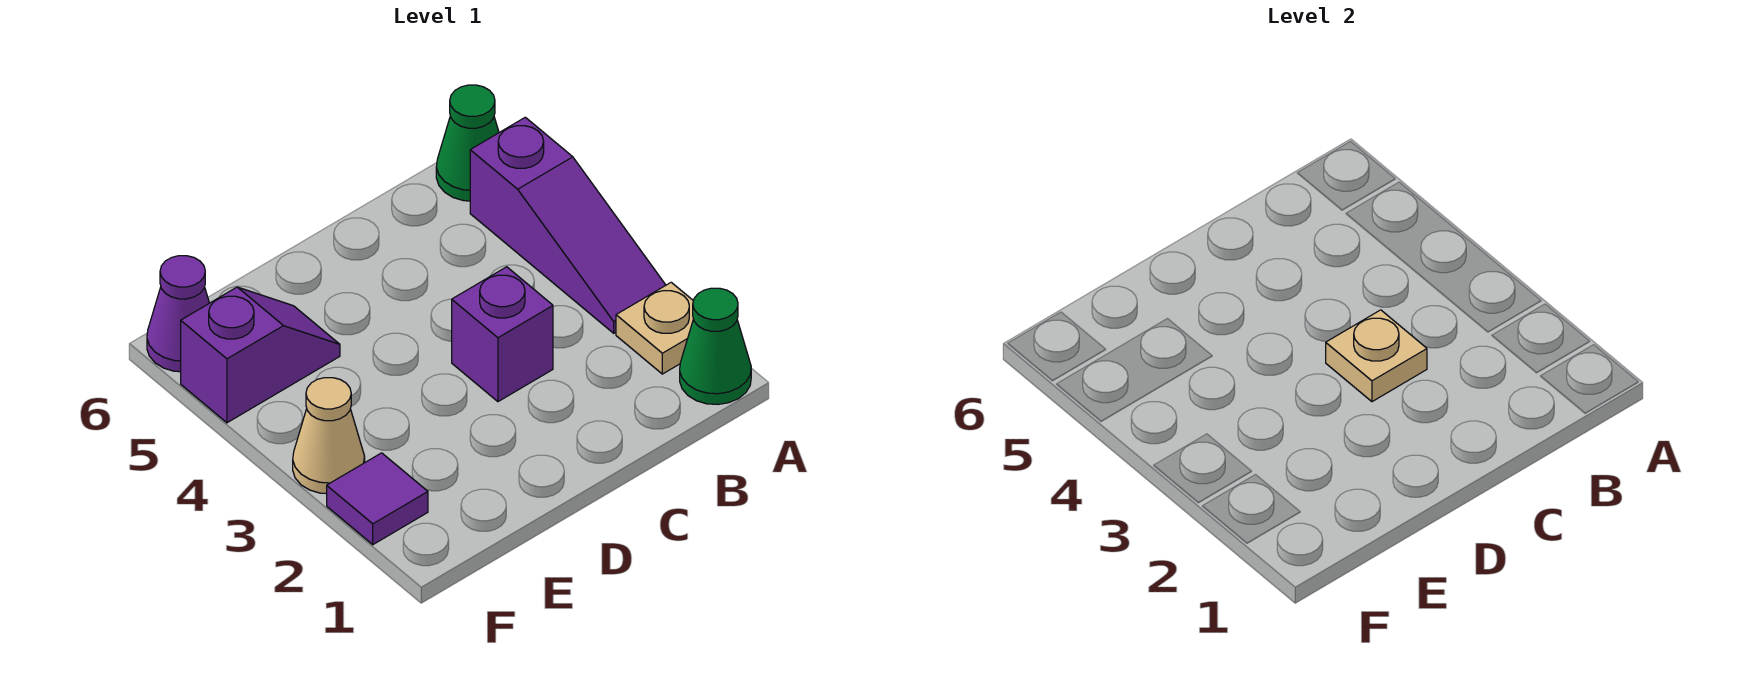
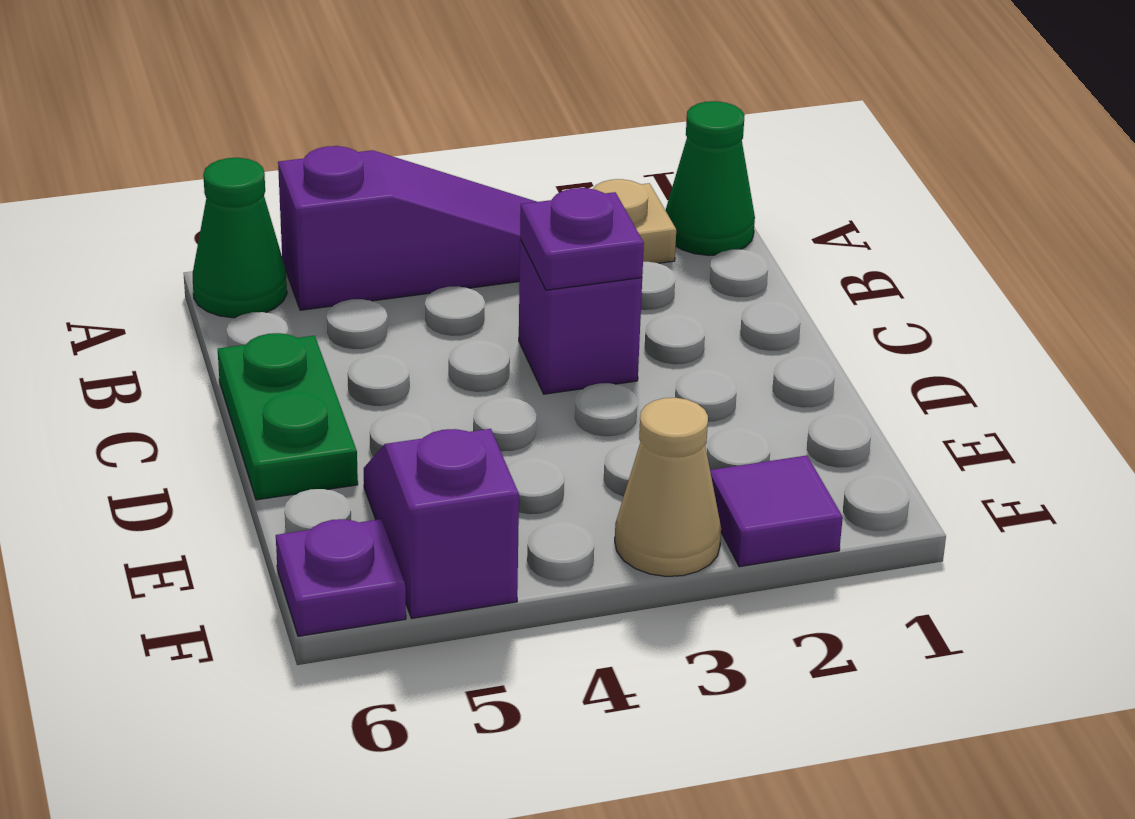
tan plate C3 level 2 -> purple plate C3 level 2
none -> green plate C6:D6 level 1
purple cone F6 level 1 -> purple plate F6 level 1

